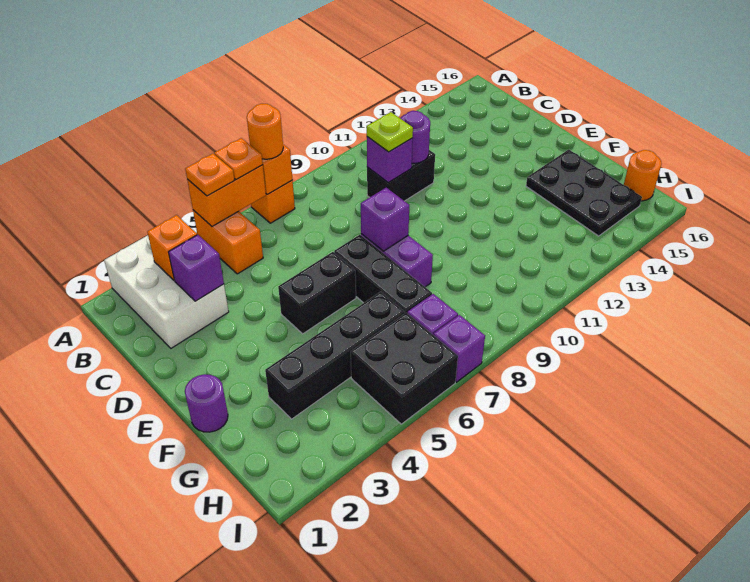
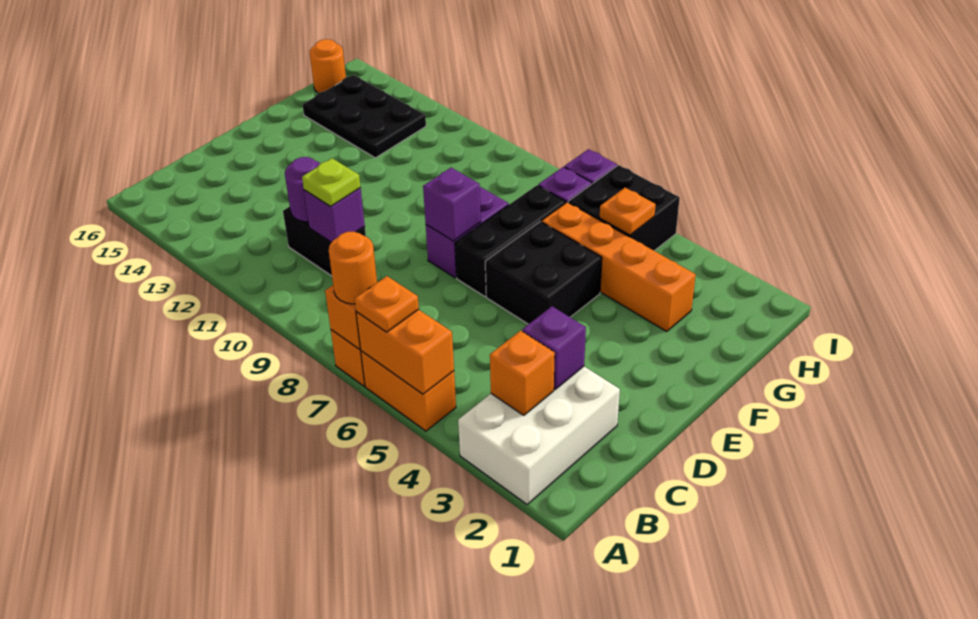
orange brick A5:B5 level 1 -> orange brick A5:A6 level 1
orange plate A5 level 3 -> orange plate H5 level 2
black brick E5:E6 level 1 -> black brick E5:F6 level 1
purple round brick F1 level 1 -> none
black plate F14:H15 level 1 -> black plate G13:H15 level 1
black brick G3:G6 level 1 -> orange brick G3:G6 level 1

